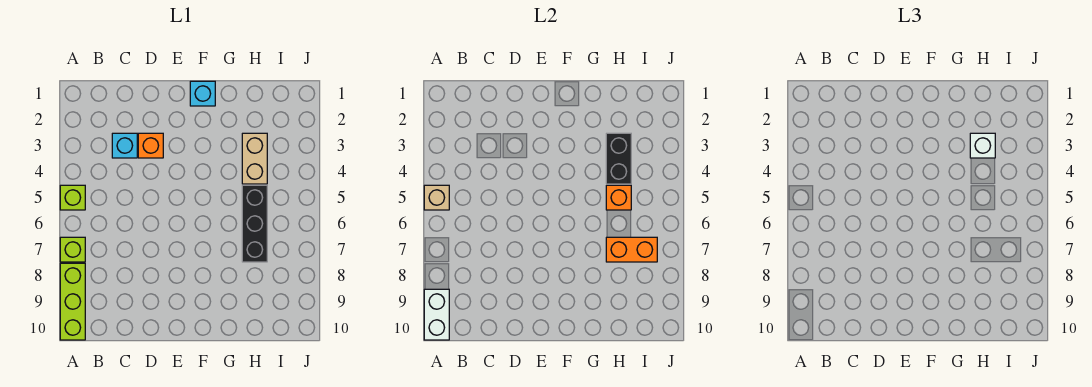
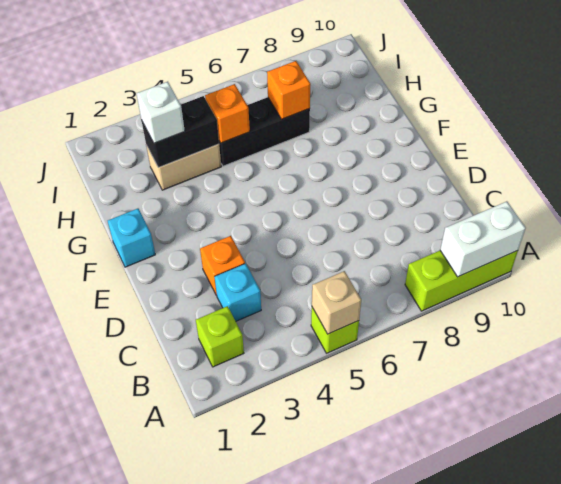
lime brick A7 level 1 -> lime brick B2 level 1
orange brick H7:I7 level 2 -> orange brick H7 level 2

